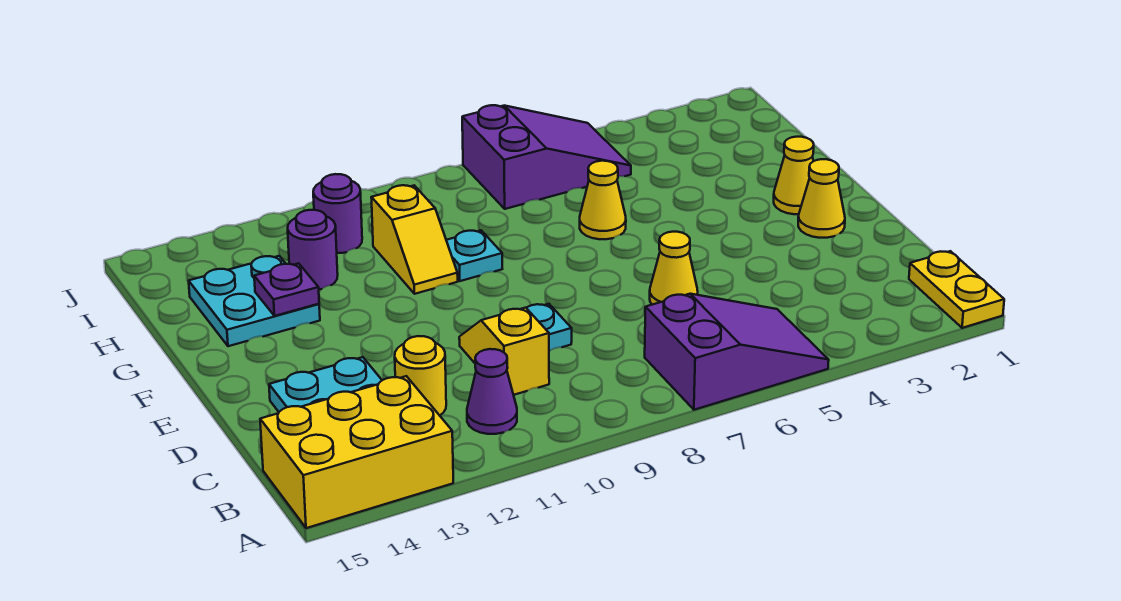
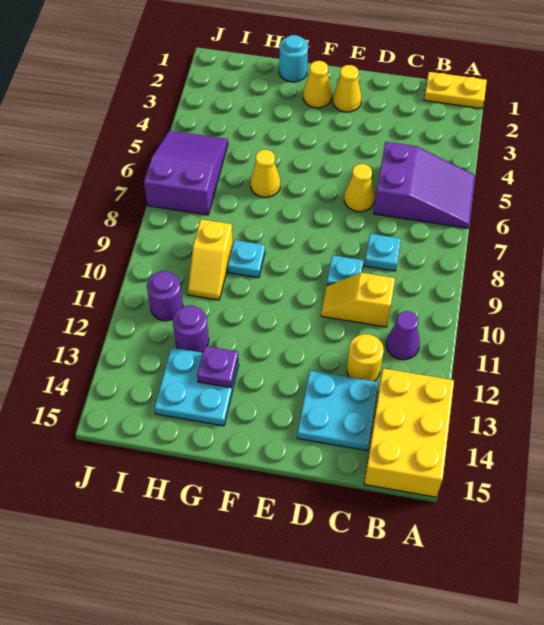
purple slope A5:B7 level 1 top 7 -> purple slope A5:C6 level 1 top C
none -> cyan plate C8 level 1
none -> cyan round brick G1 level 1
yellow slope G10:H10 level 1 top H -> yellow slope H9:H10 level 1 top 9

